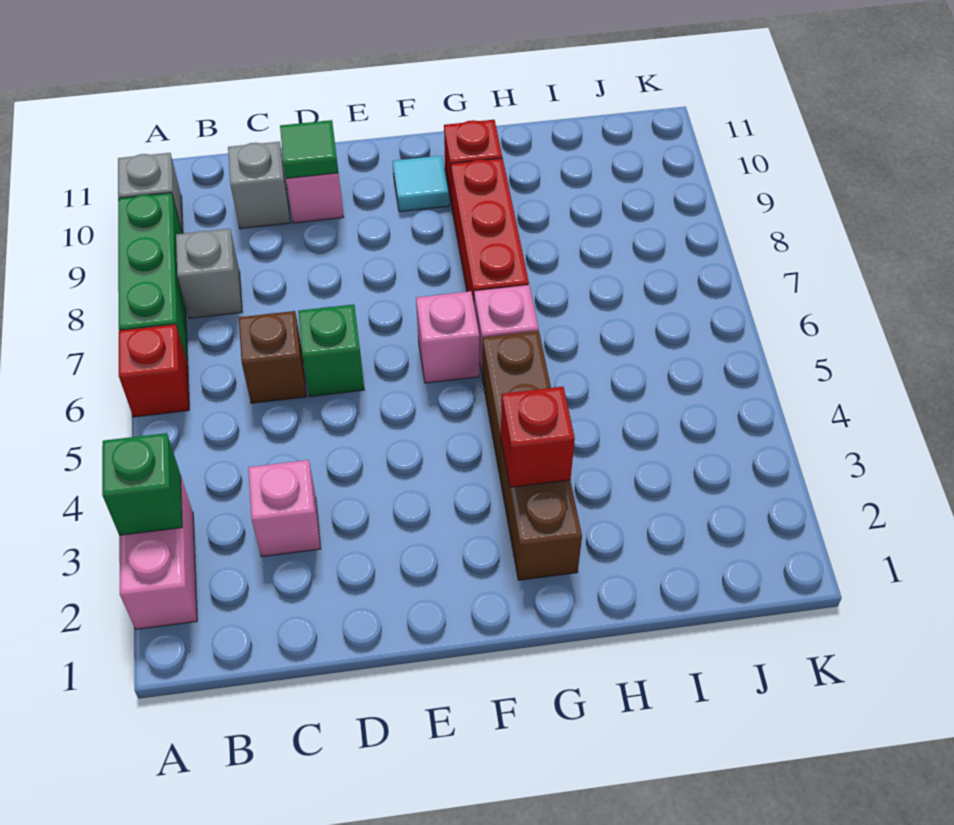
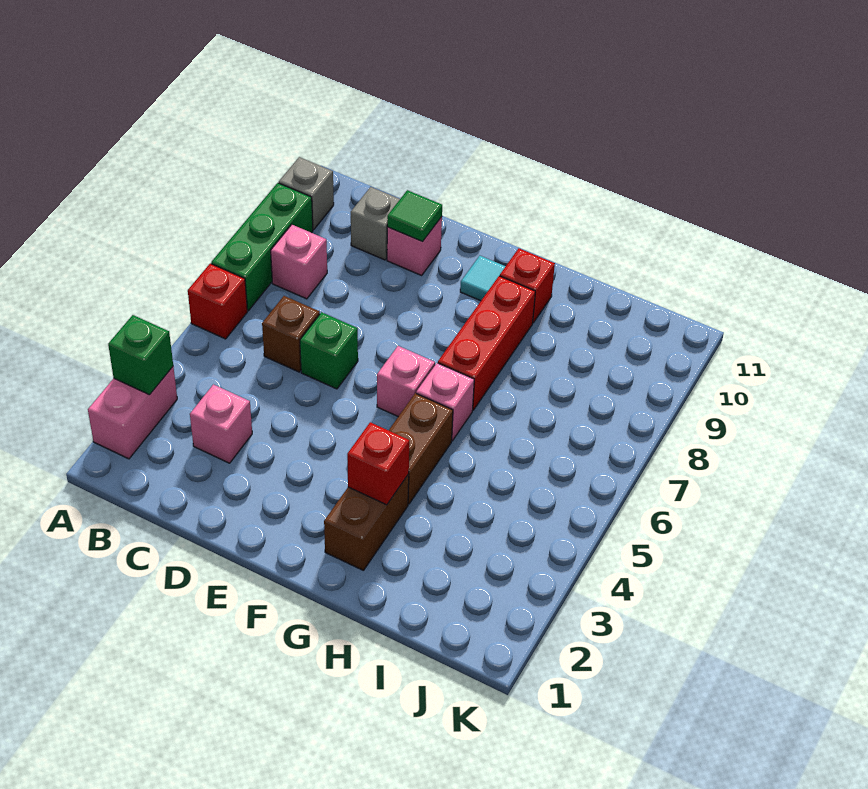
grey brick B8 level 1 -> pink brick B8 level 1

